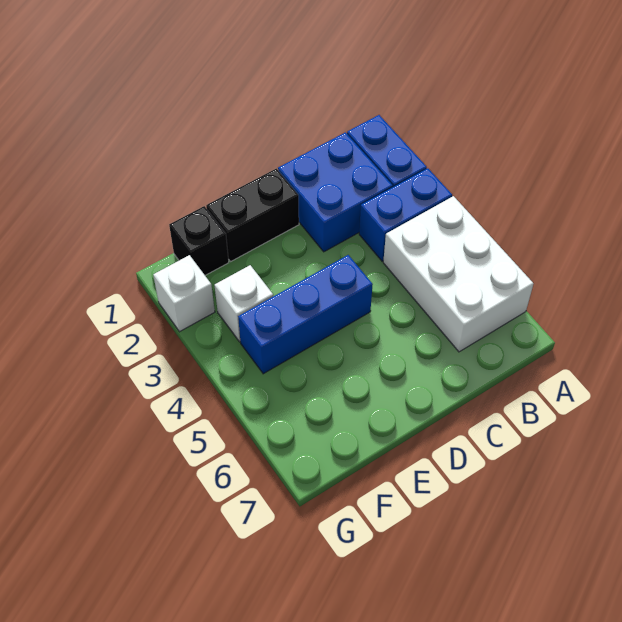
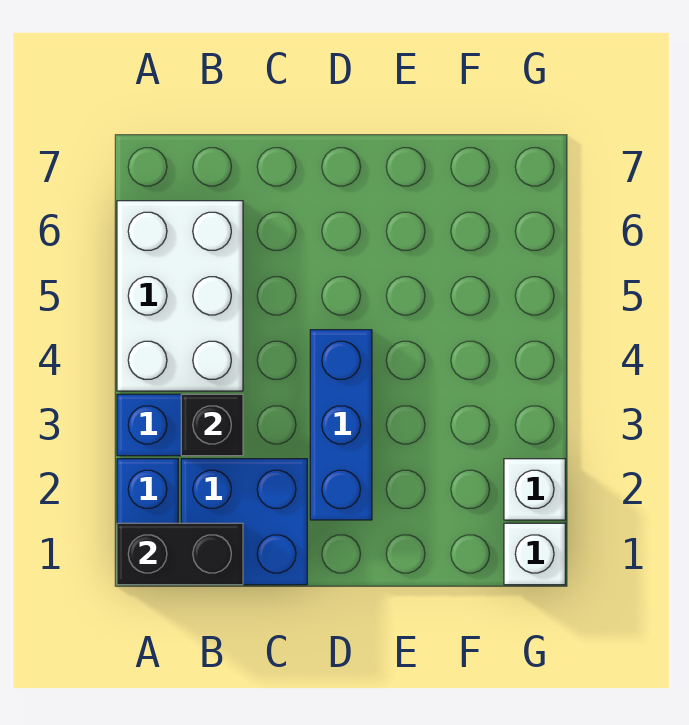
black brick D1:E1 level 1 -> black brick A1:B1 level 2
blue brick D4:F4 level 1 -> blue brick D2:D4 level 1
black brick F1 level 1 -> black brick B3 level 2
white brick F3 level 1 -> white brick G1 level 1

